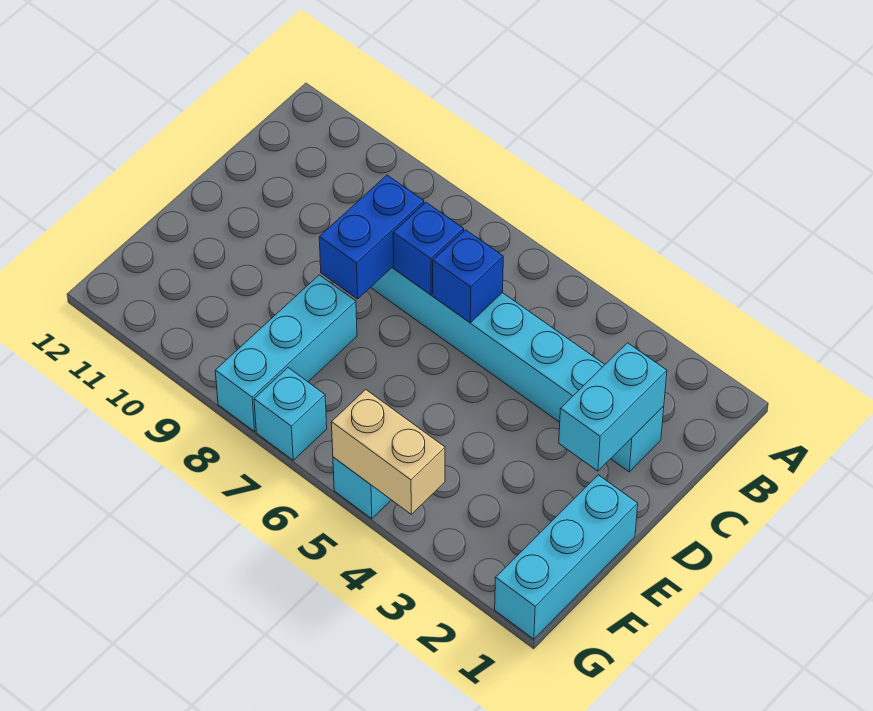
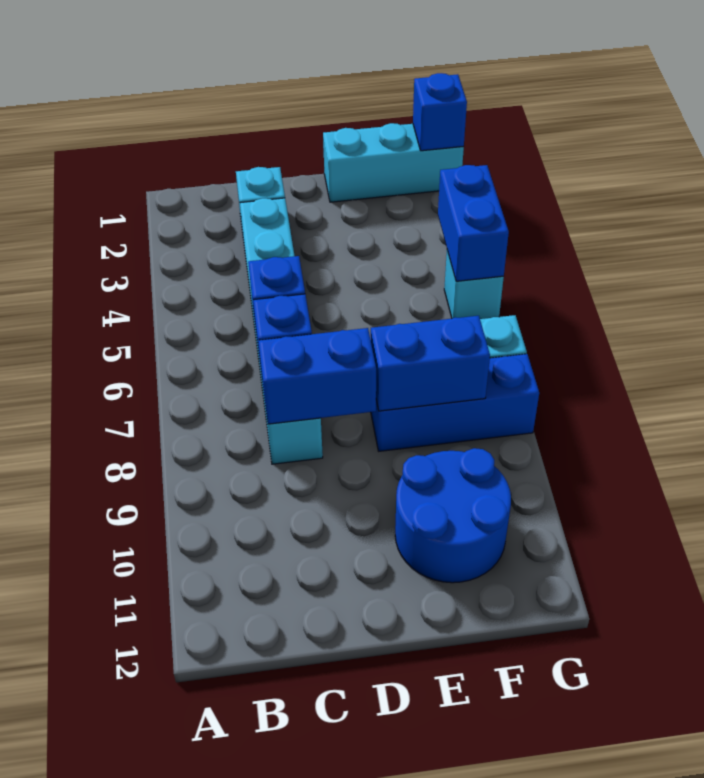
cyan brick C2:D2 level 2 -> none
cyan brick E8:G8 level 1 -> blue brick E8:G8 level 1
none -> blue brick E8:F8 level 2
none -> blue round brick E10:F11 level 1
none -> blue brick G1 level 2
tan brick G4:G5 level 2 -> blue brick G4:G5 level 2

